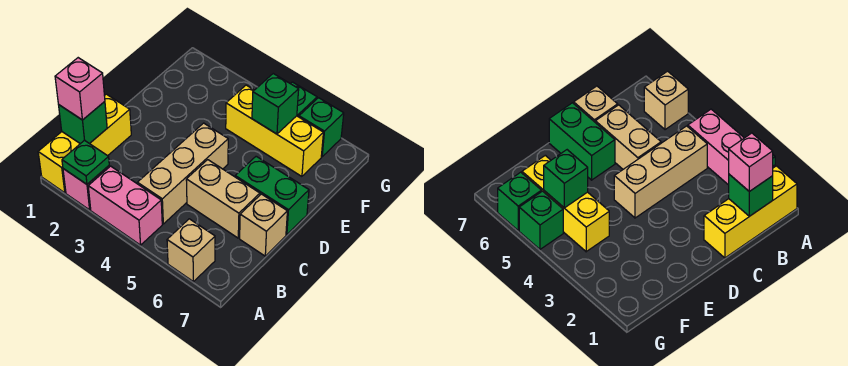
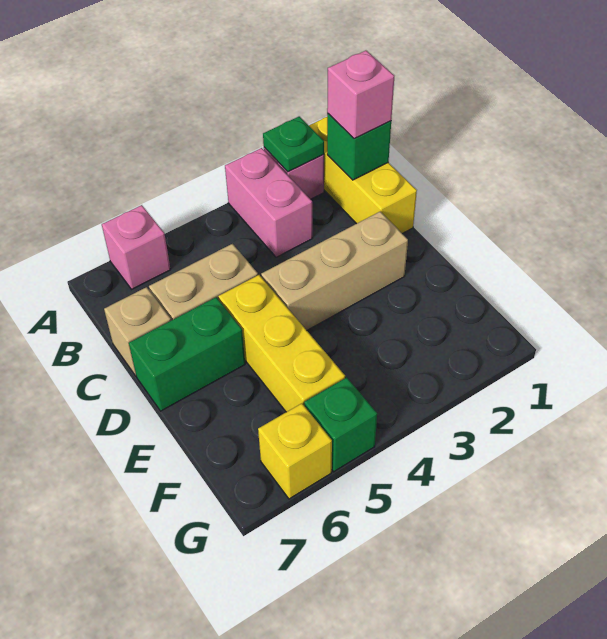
pink brick A3:A4 level 1 -> pink brick A3:B3 level 1
tan brick A6 level 1 -> pink brick A6 level 1
tan brick B4:D4 level 1 -> tan brick D2:D4 level 1
yellow brick F4:F6 level 1 -> yellow brick D5:F5 level 1
green brick F5 level 2 -> none
green brick G6 level 1 -> yellow brick G6 level 1

